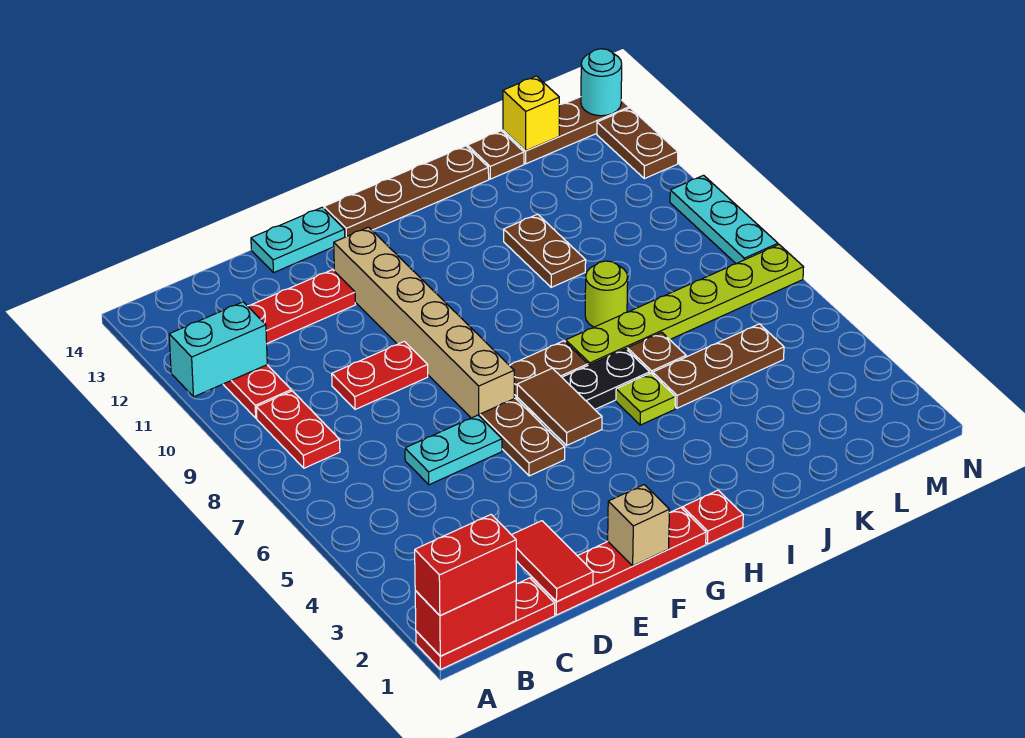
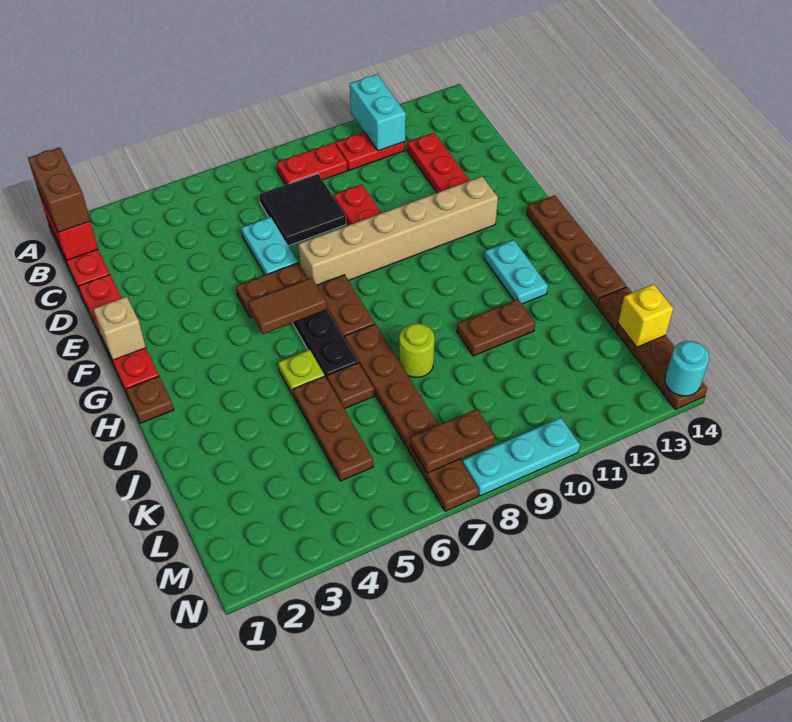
red brick A1:B1 level 3 -> brown brick A1:B1 level 3
none -> black tile C7:D8 level 1
red tile D1:D2 level 2 -> none
cyan plate E14:F14 level 1 -> cyan plate H12:I12 level 1
red plate H1 level 1 -> brown plate H1 level 1
lime plate I7:N7 level 1 -> brown plate I7:N7 level 1
brown plate N12:N13 level 1 -> brown plate M7:M8 level 2

